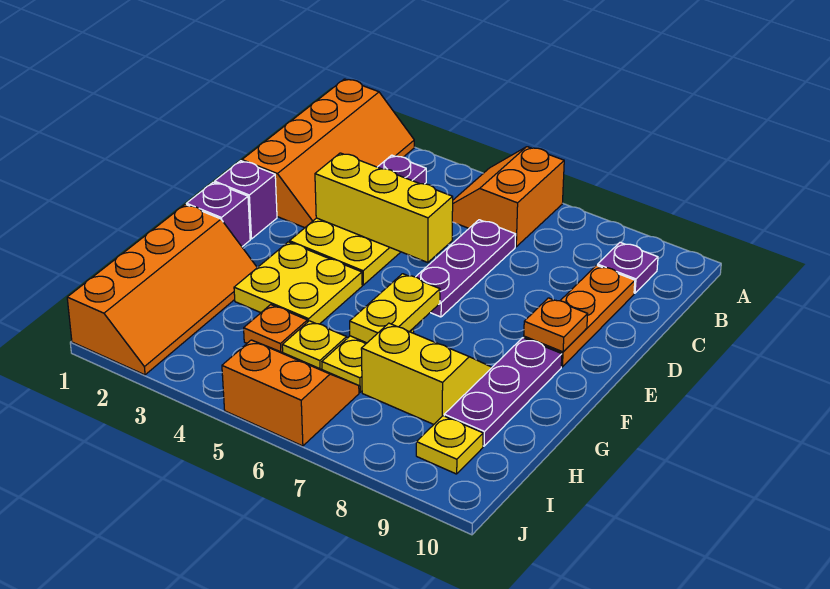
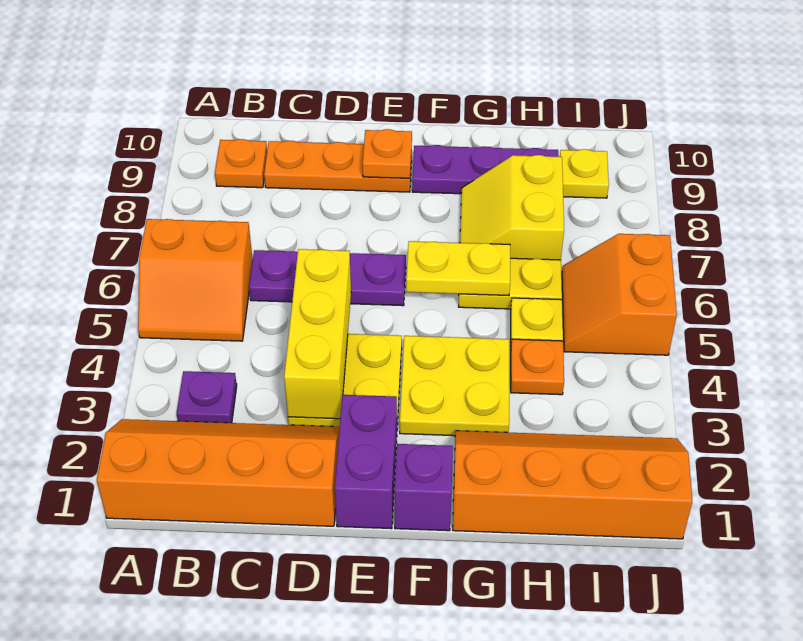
purple plate B9 level 1 -> orange plate B9 level 1
purple brick E1 level 1 -> purple brick E1:E2 level 1

